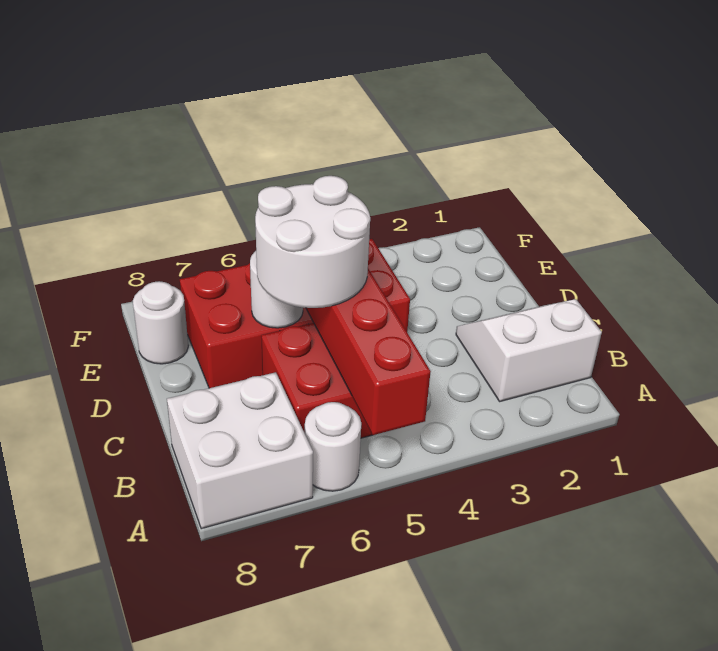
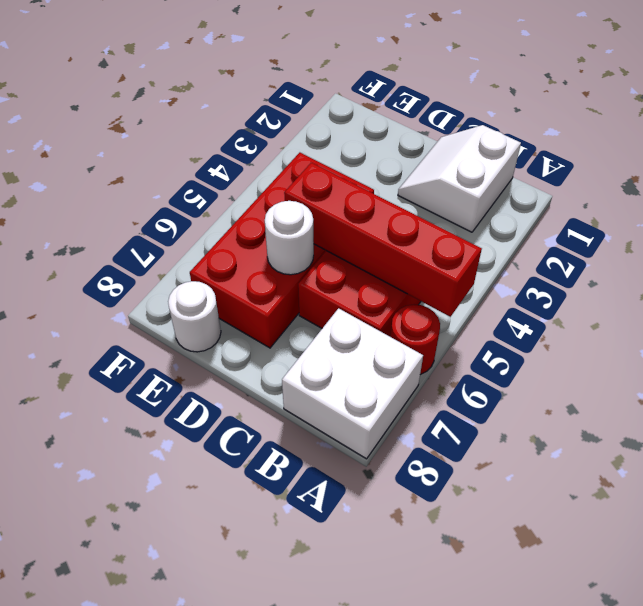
white round brick A6 level 1 -> red round brick A6 level 1
white round brick C5:D6 level 3 -> none

